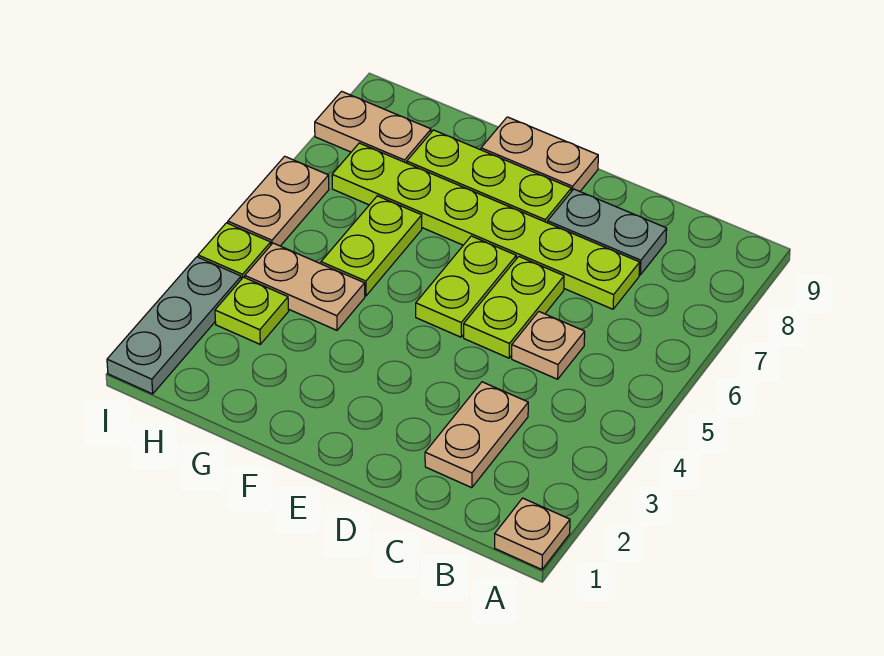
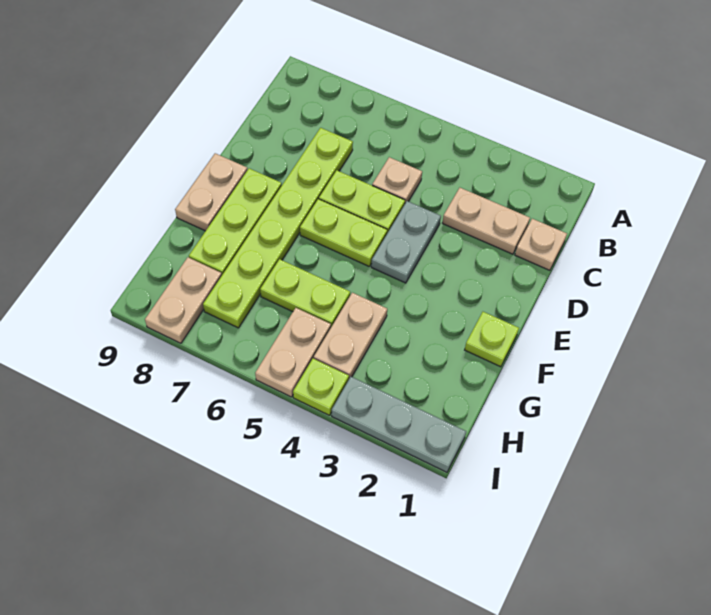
tan plate A1 level 1 -> tan plate C1 level 1
grey plate C8:D8 level 1 -> grey plate D4:E4 level 1
lime plate H3 level 1 -> lime plate F1 level 1
tan plate I5:I6 level 1 -> tan plate H5:I5 level 1

